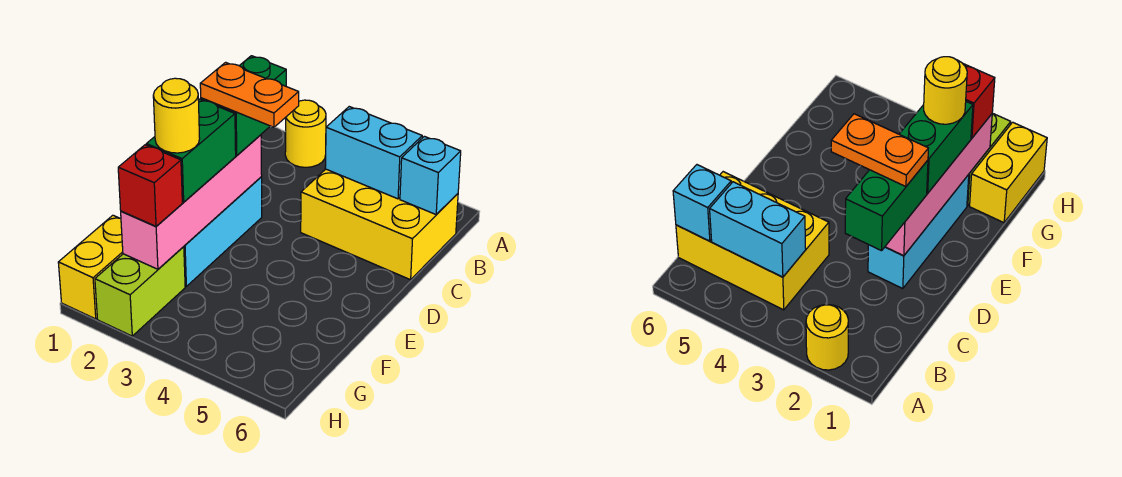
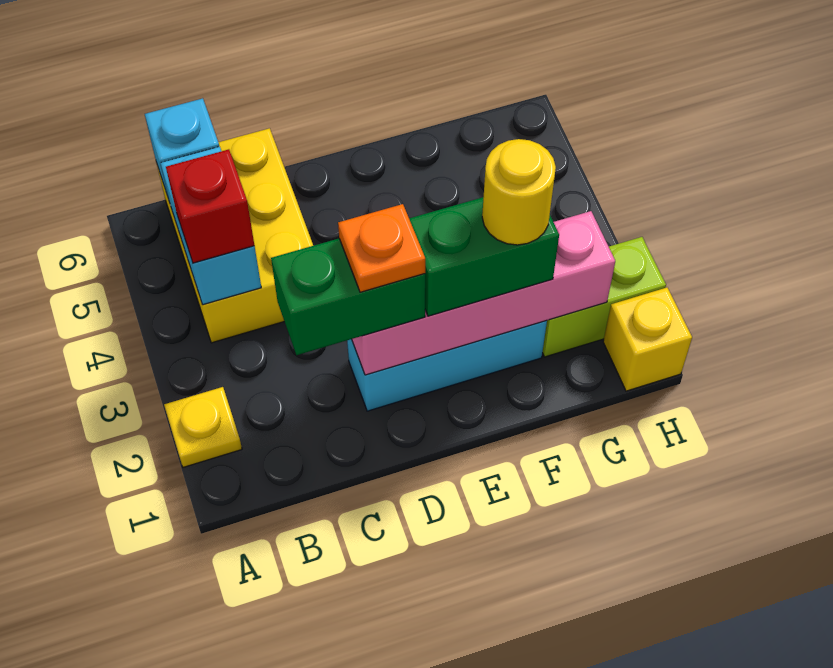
yellow round brick A2 level 1 -> yellow plate A2 level 1
orange plate D2:D3 level 4 -> orange plate D2 level 4
yellow brick G1:H1 level 1 -> yellow brick H1 level 1
red brick G2 level 3 -> red brick B4 level 3

